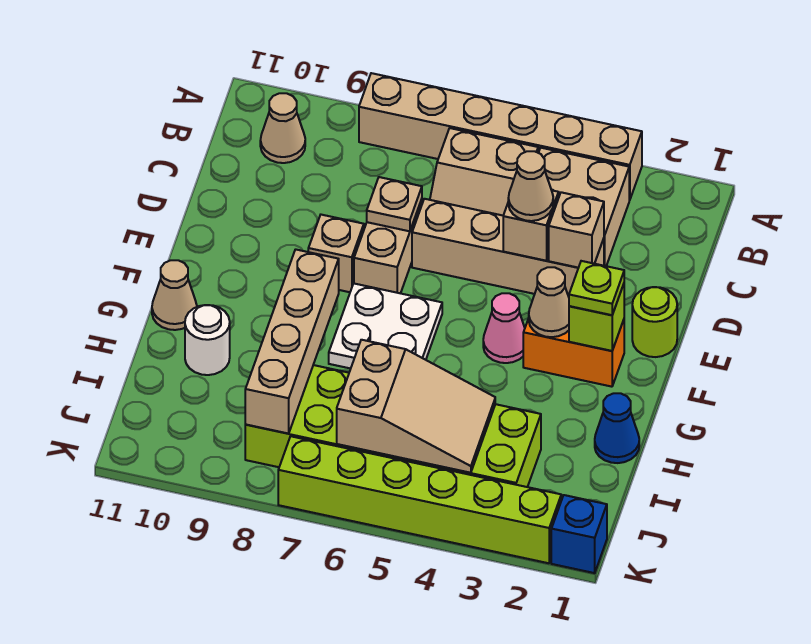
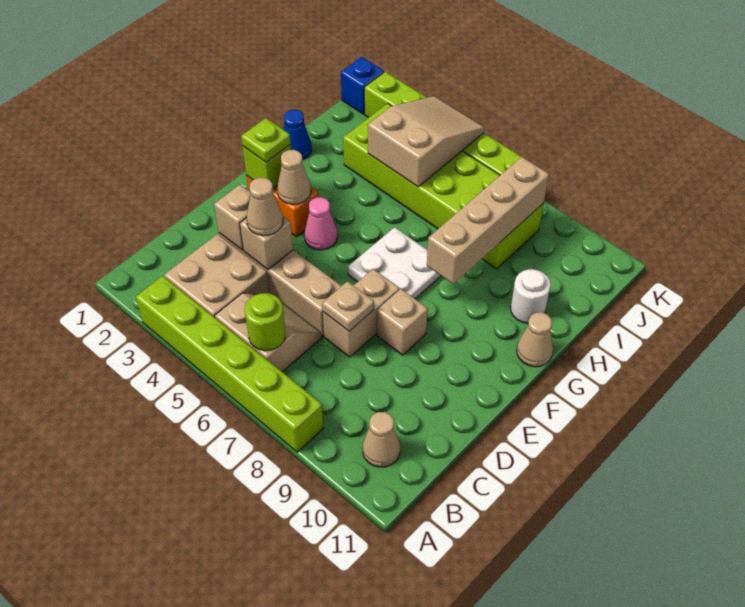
tan brick A3:A8 level 1 -> lime brick A3:A8 level 1
lime round brick E1 level 1 -> lime round brick B6 level 2
tan slope I4:J6 level 2 top 6 -> tan slope I4:K5 level 2 top I

